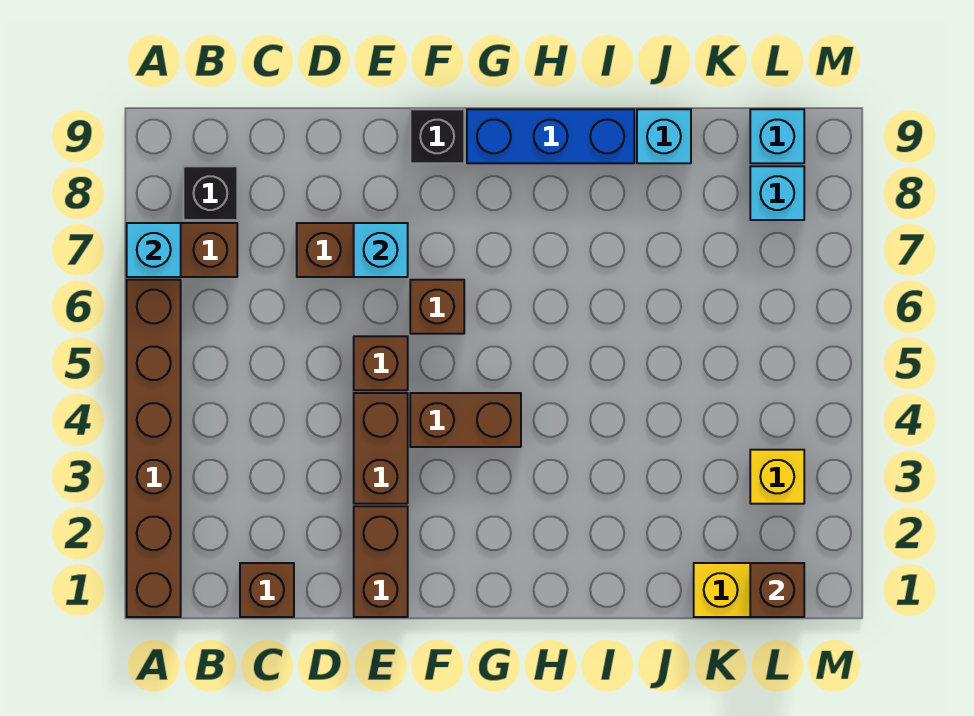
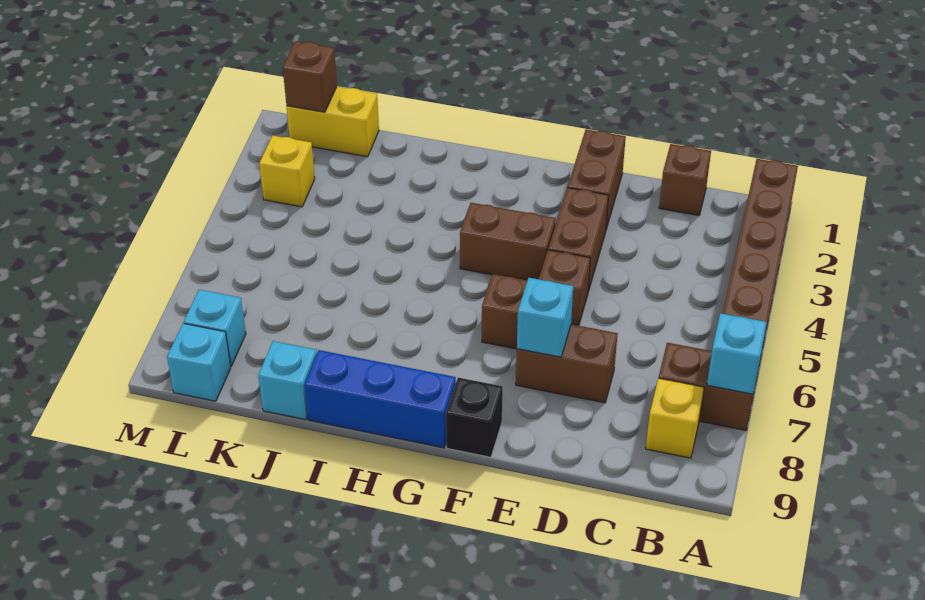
black brick B8 level 1 -> yellow brick B8 level 1

